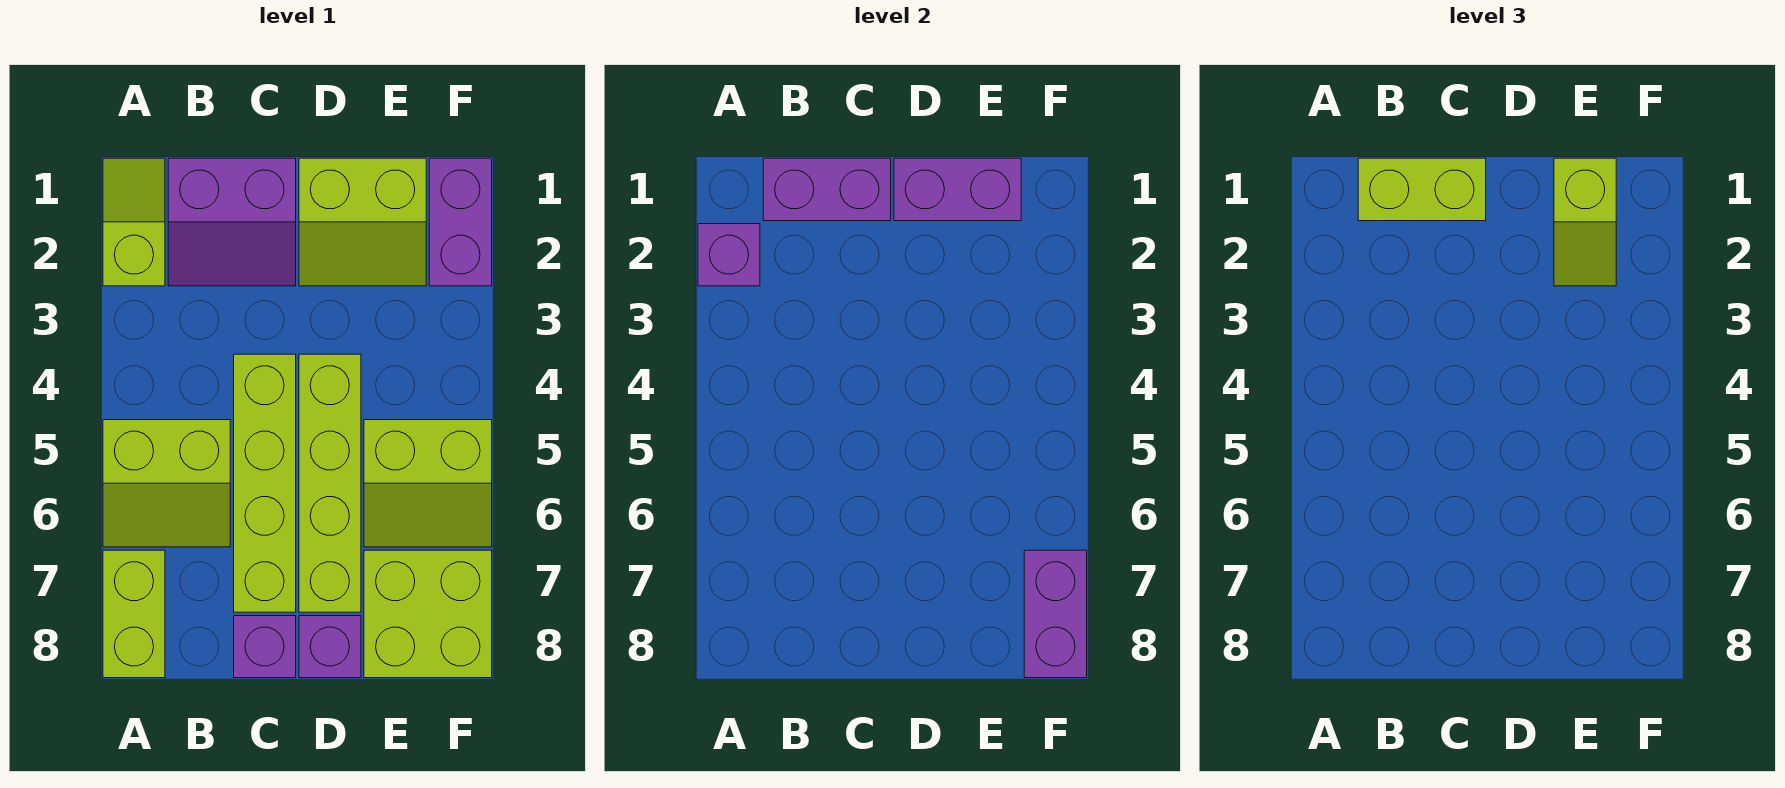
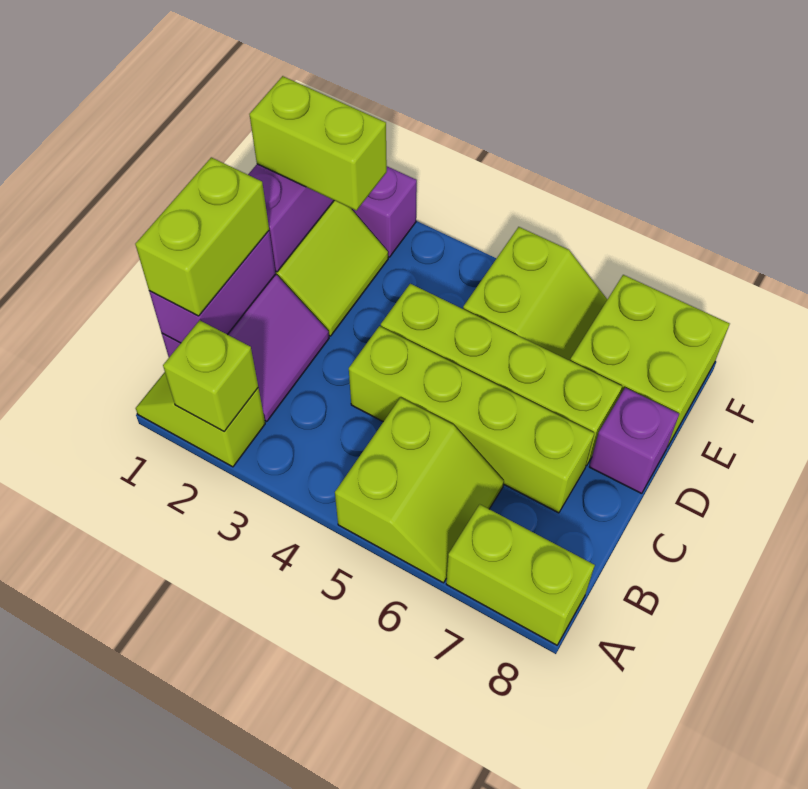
purple brick A2 level 2 -> lime brick A2 level 2
purple brick C8 level 1 -> none
lime slope E1:E2 level 3 top 1 -> lime brick E1:E2 level 3
purple brick F7:F8 level 2 -> none

